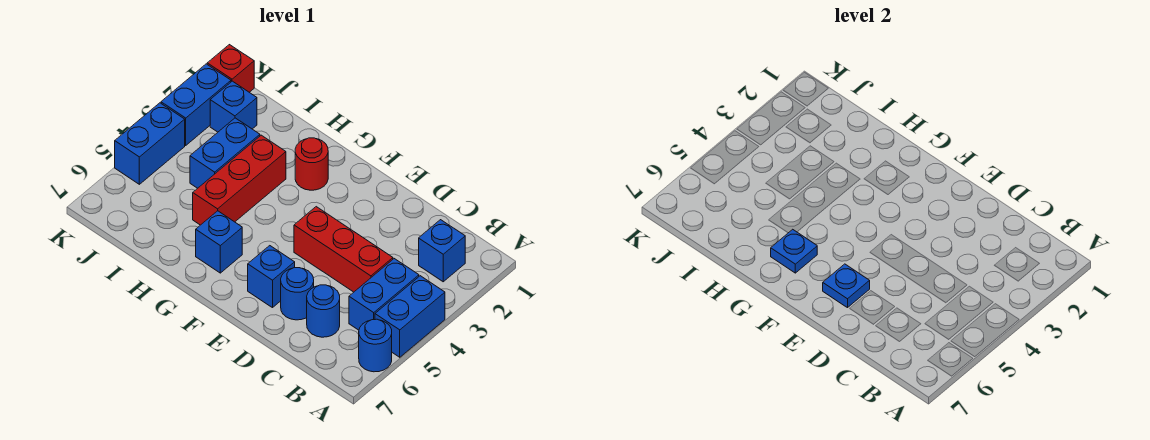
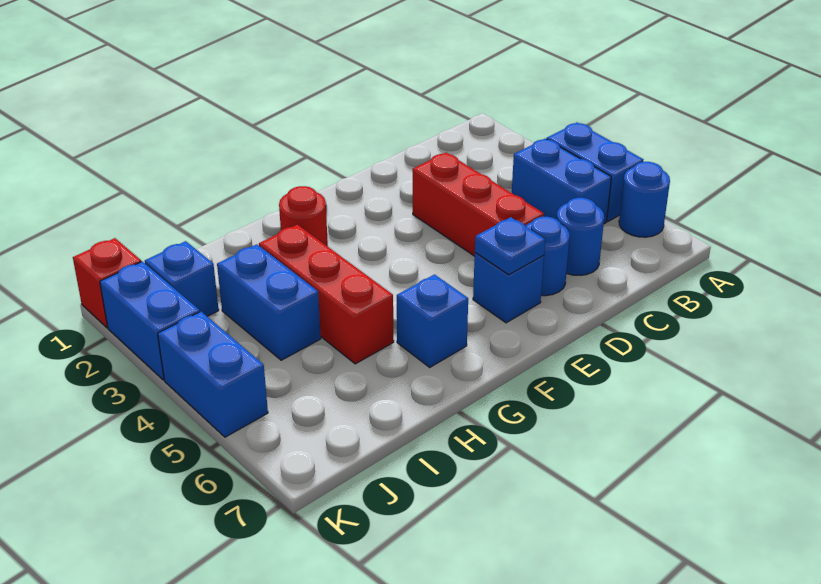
blue brick B2 level 1 -> none
red brick C4:E4 level 1 -> red brick D3:D5 level 1
blue plate G6 level 2 -> none

